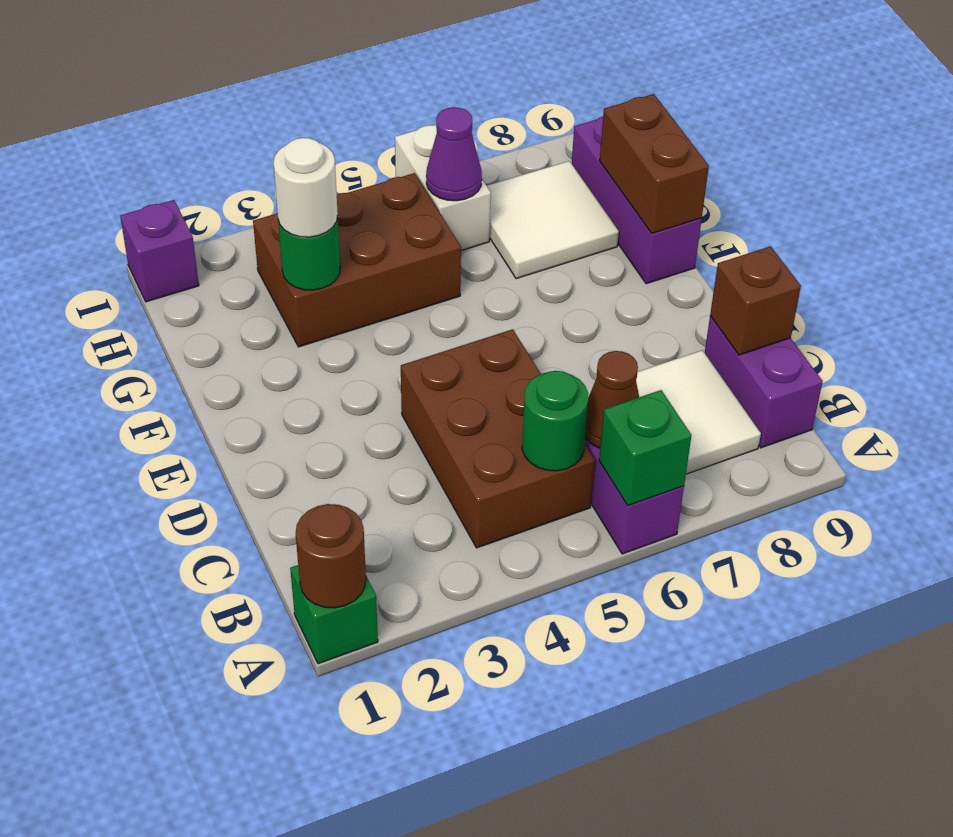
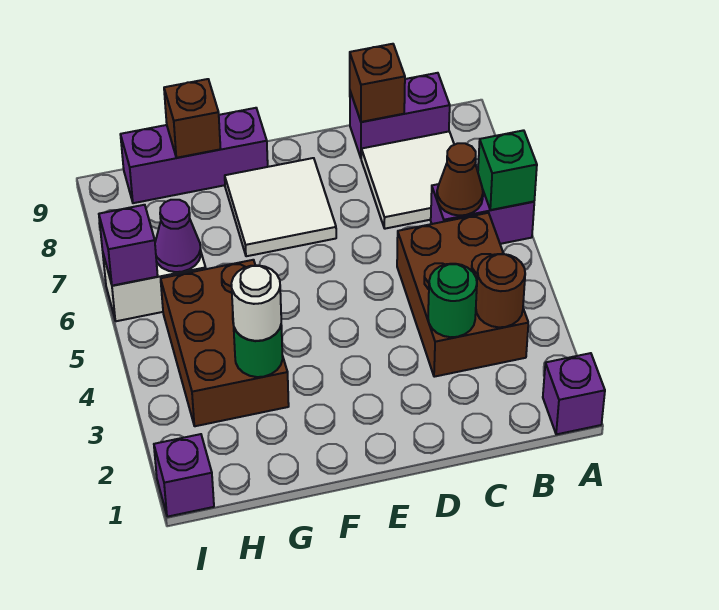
green brick A1 level 1 -> purple brick A1 level 1
brown round brick A1 level 2 -> brown round brick B3 level 2
brown brick B4:D5 level 1 -> brown brick B3:C5 level 1
green round brick B5 level 2 -> green round brick C3 level 2
brown brick F9:G9 level 2 -> brown brick G9 level 2
white tile G7:H8 level 1 -> white tile E7:F8 level 1
none -> purple brick I6 level 2

